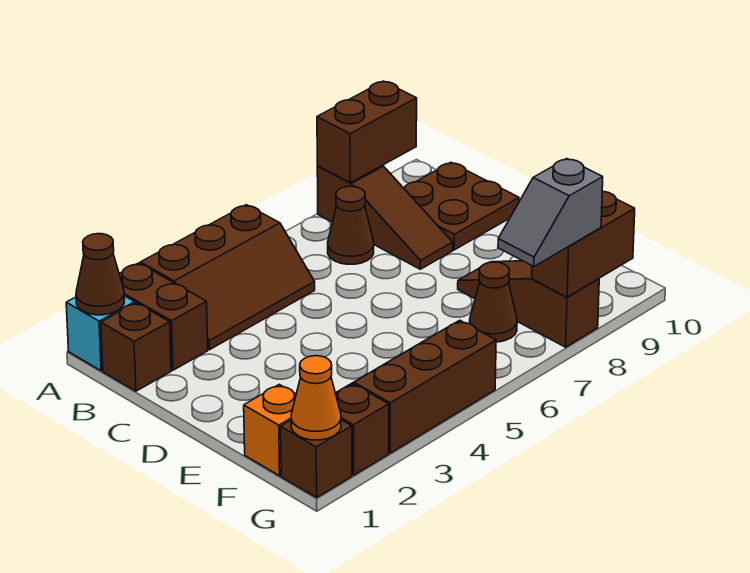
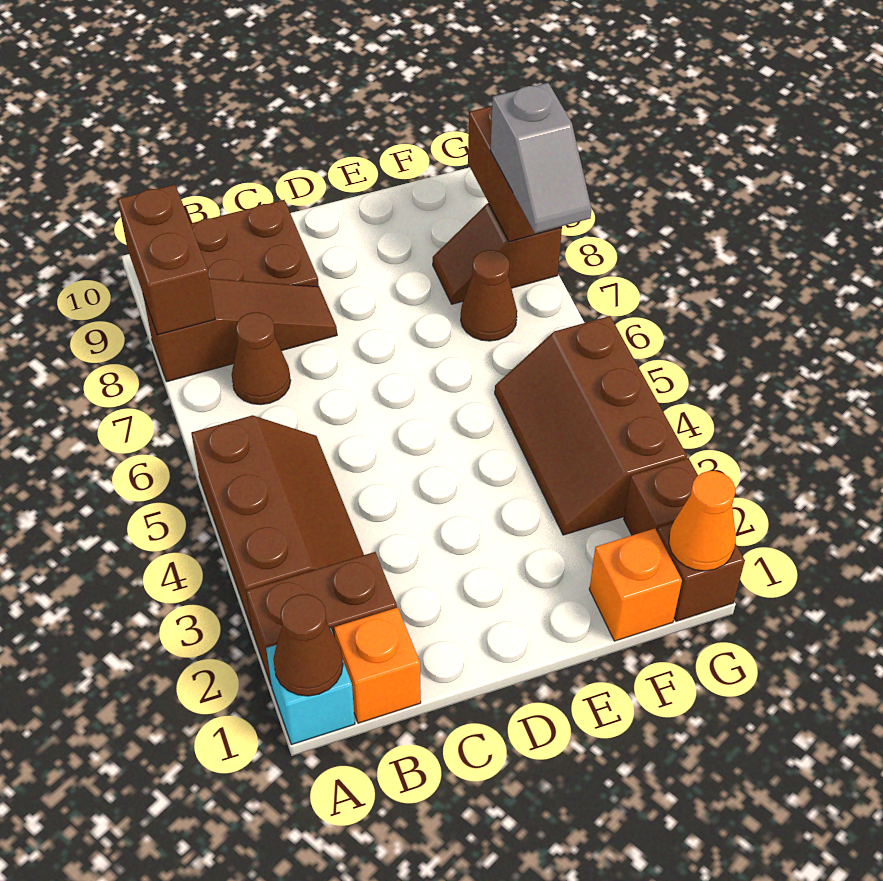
brown brick B1 level 1 -> orange brick B1 level 1
brown slope E8:G8 level 1 top G -> brown slope F8:G8 level 1 top G

